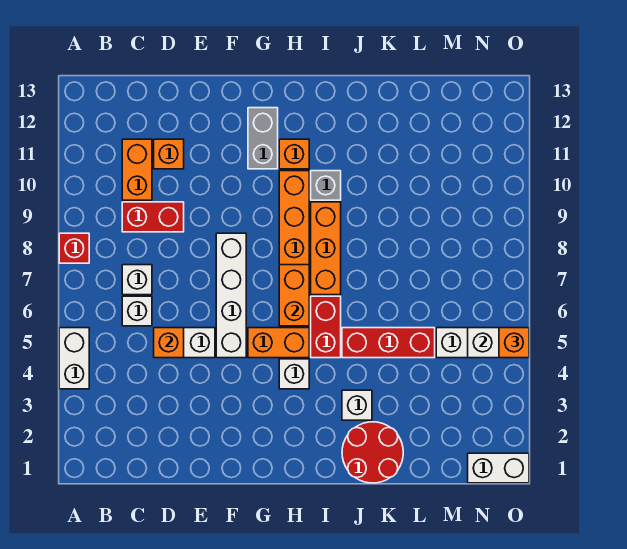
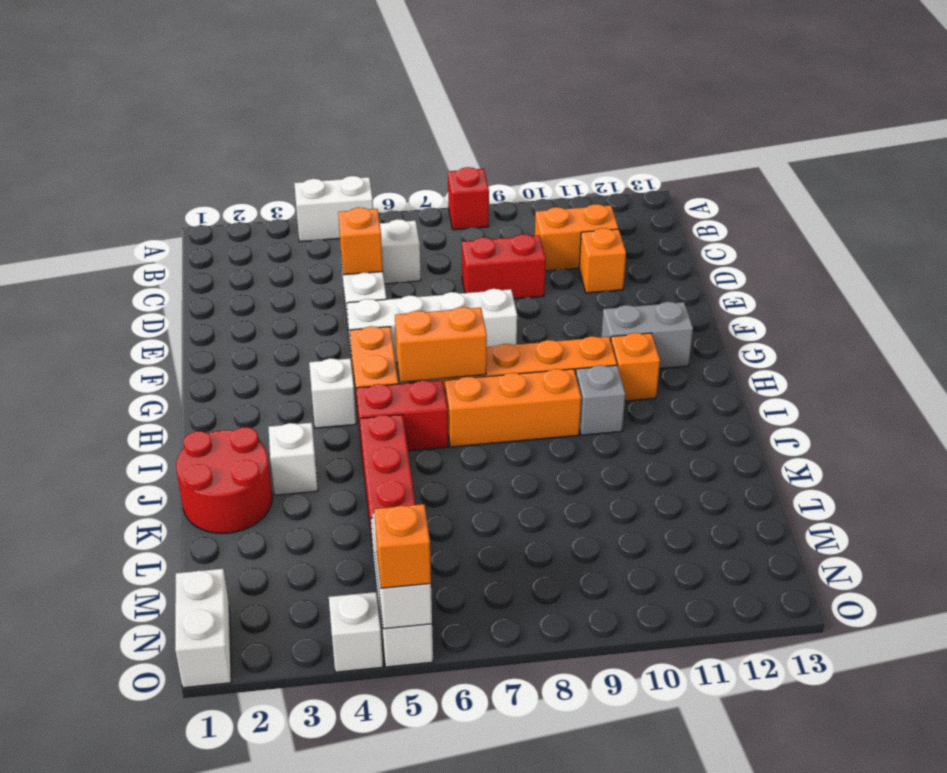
white brick C7 level 1 -> white brick O4 level 1
red brick C9:D9 level 1 -> red brick D8:D9 level 1

